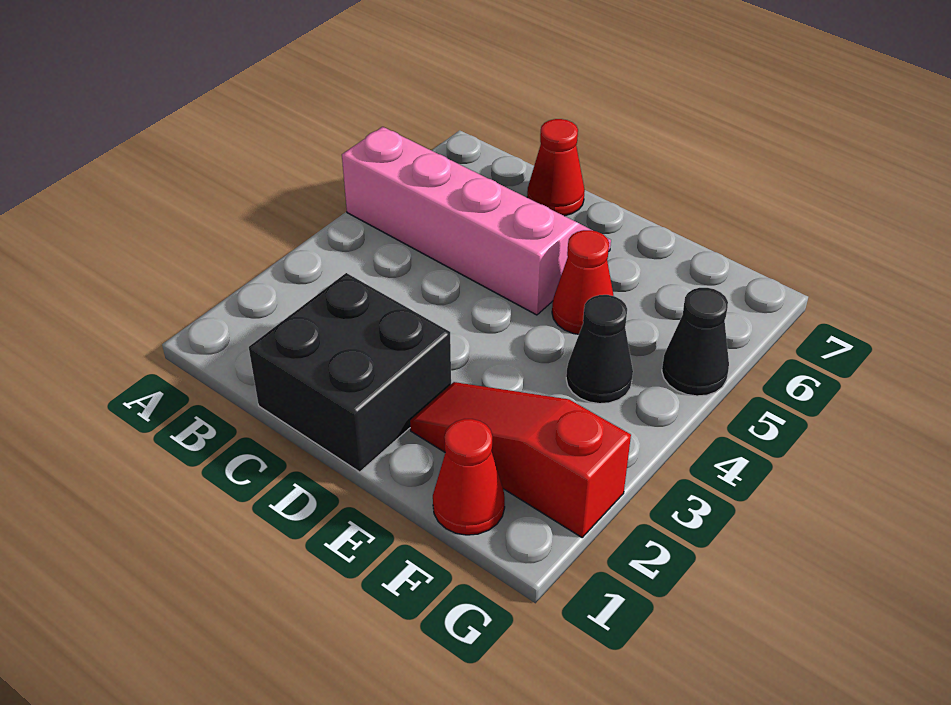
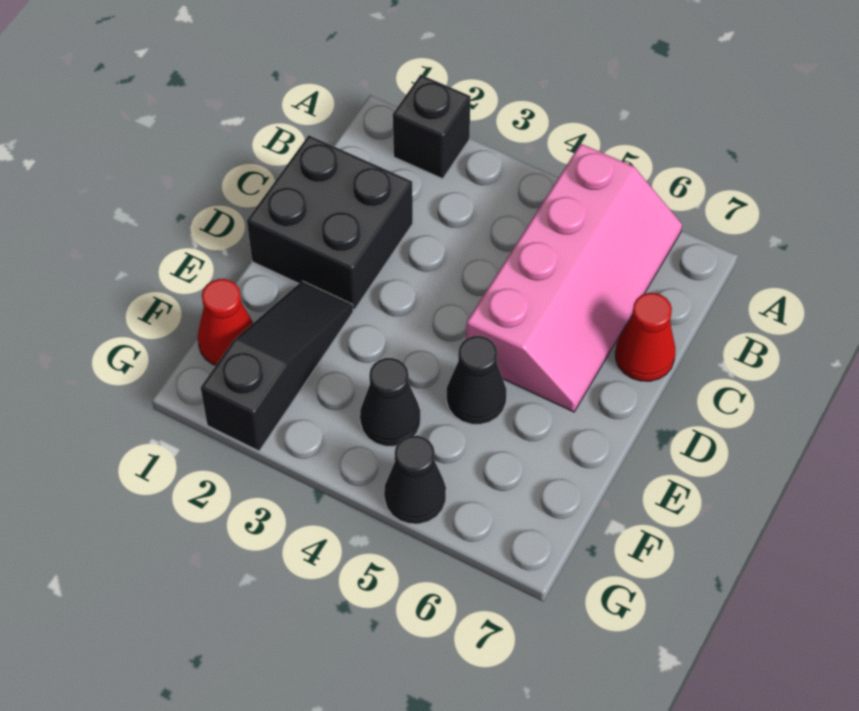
none -> black brick A2 level 1
red slope E2:G2 level 1 top G -> black slope E2:G2 level 1 top G
red cone E5 level 1 -> black cone E5 level 1

